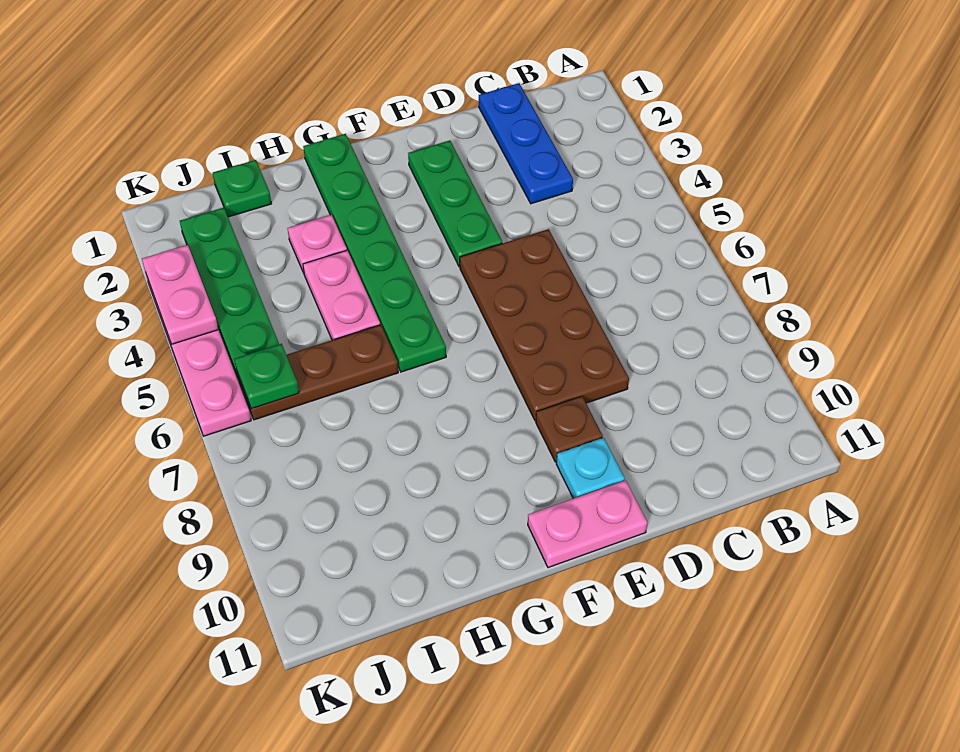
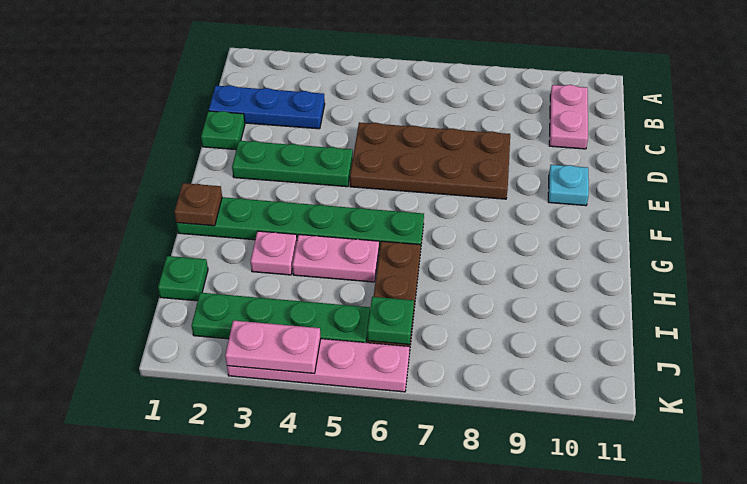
none -> green plate D1 level 1
brown plate E9 level 1 -> brown plate G1 level 2
pink plate E11:F11 level 1 -> pink plate B10:C10 level 1

